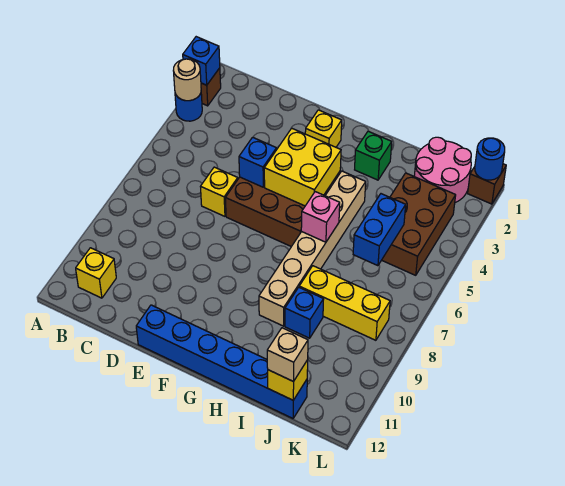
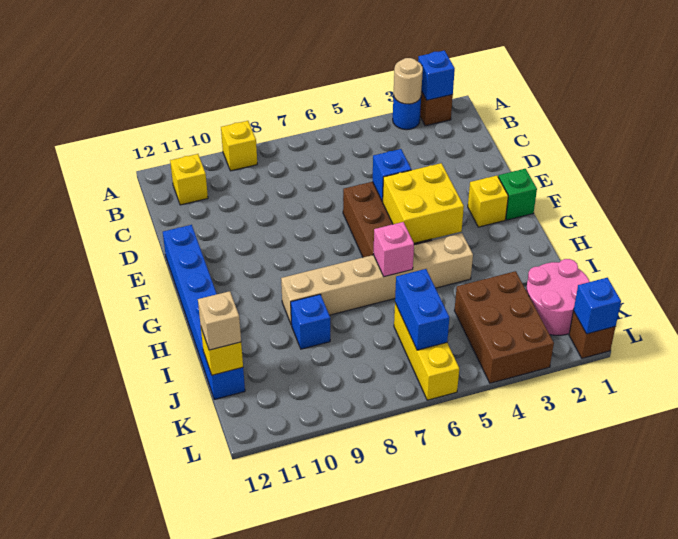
yellow brick D6 level 1 -> yellow brick A9 level 1
green brick H2 level 1 -> green brick F1 level 1
yellow brick I8:K8 level 1 -> yellow brick J6:L6 level 1
brown brick J3:K5 level 1 -> brown brick J3:L4 level 1
blue brick J5:J6 level 2 -> blue brick J6:K6 level 2
blue round brick L1 level 2 -> blue brick L1 level 2

